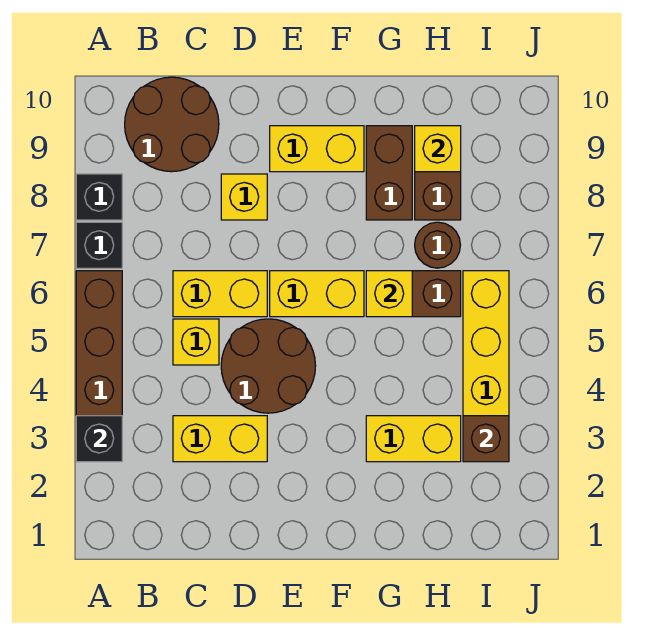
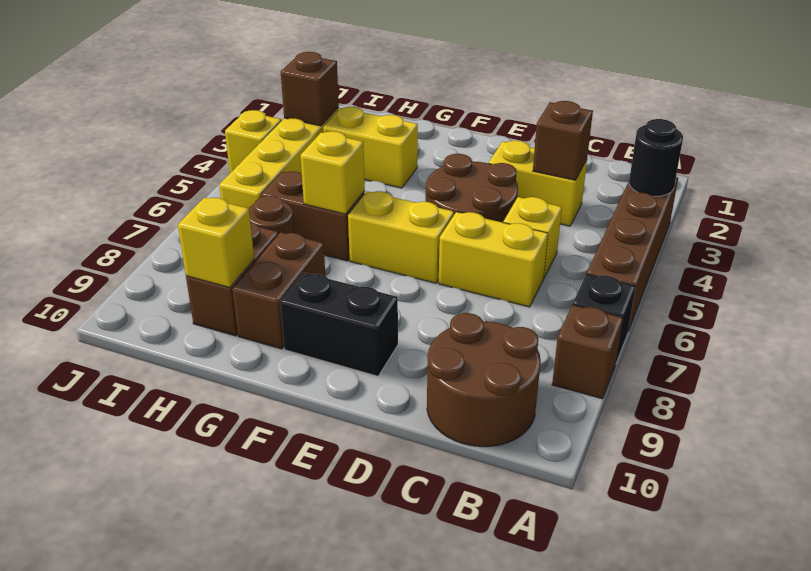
black brick A3 level 2 -> black round brick A3 level 2
black brick A8 level 1 -> brown brick A8 level 1
none -> brown brick C3 level 2
yellow brick D8 level 1 -> yellow brick J4 level 1
yellow brick E9:F9 level 1 -> black brick E9:F9 level 1

